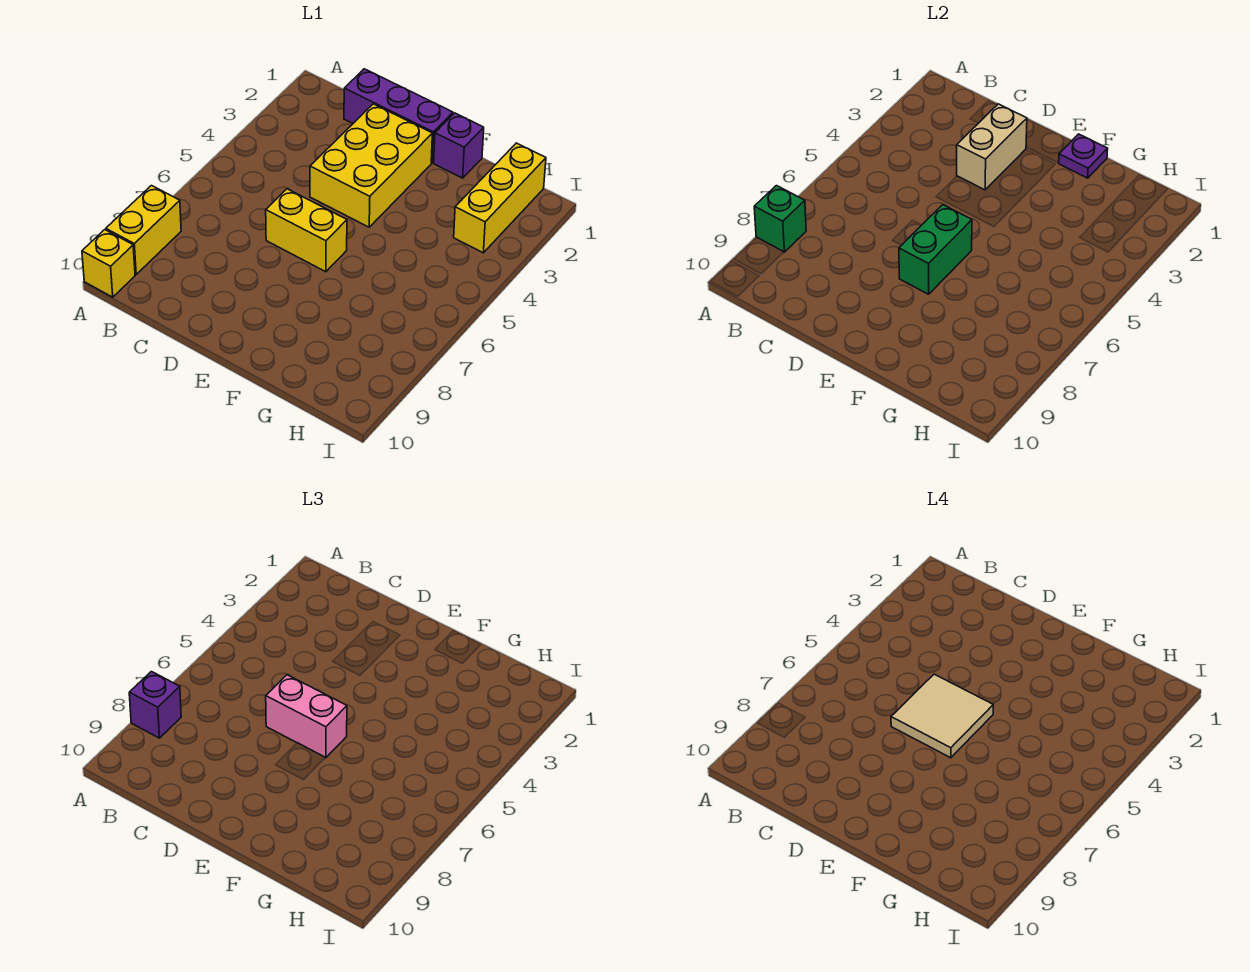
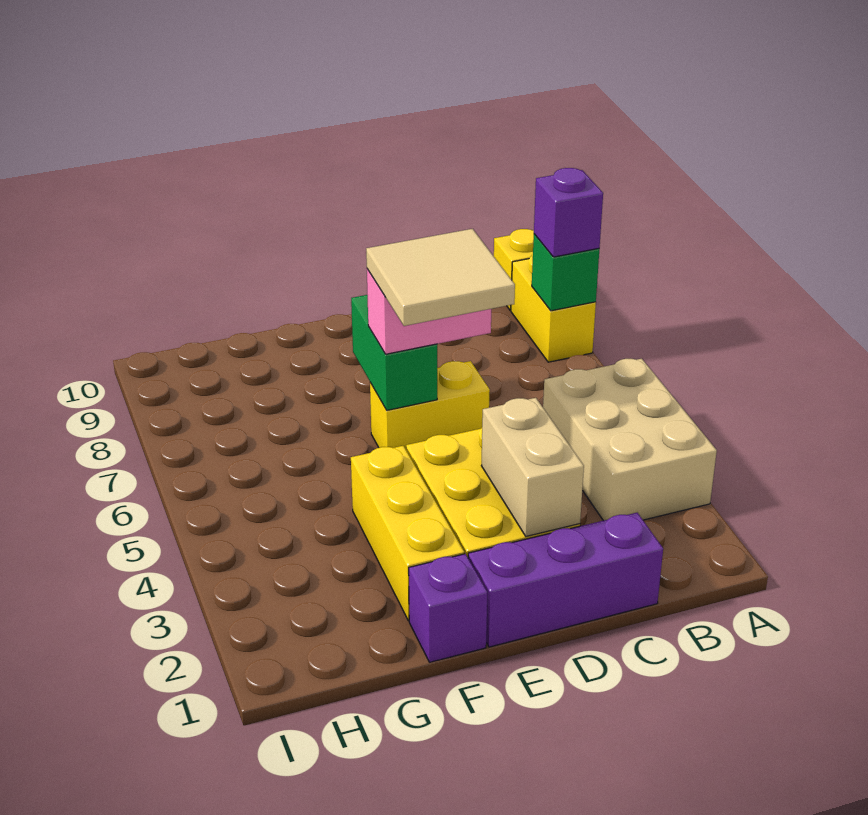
none -> tan brick A3:B5 level 1
purple plate F1 level 2 -> none
yellow brick H1:H3 level 1 -> yellow brick F2:F4 level 1

